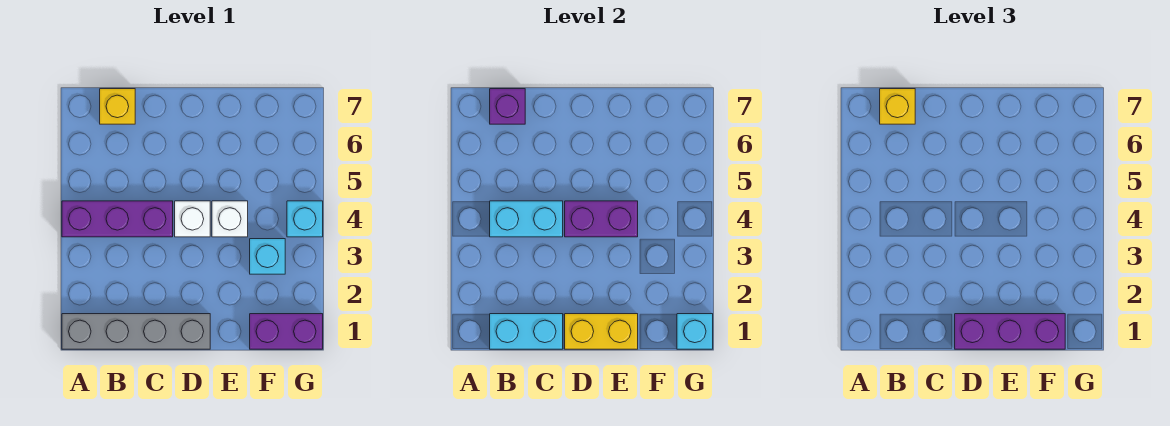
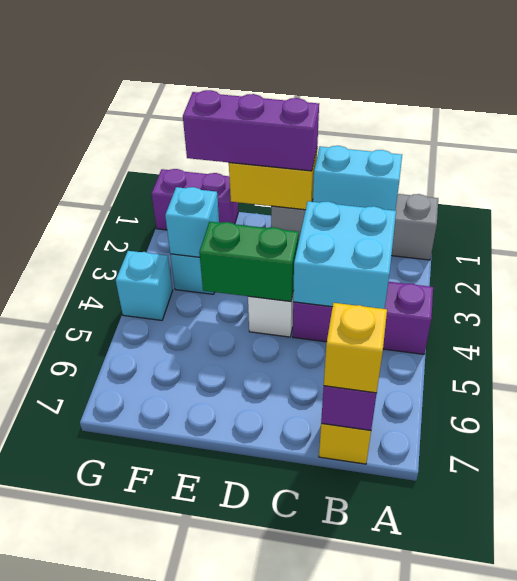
cyan brick B4:C4 level 2 -> cyan brick B3:C4 level 2
purple brick D4:E4 level 2 -> green brick D4:E4 level 2
white brick E4 level 1 -> none
cyan brick G1 level 2 -> cyan brick F3 level 2

